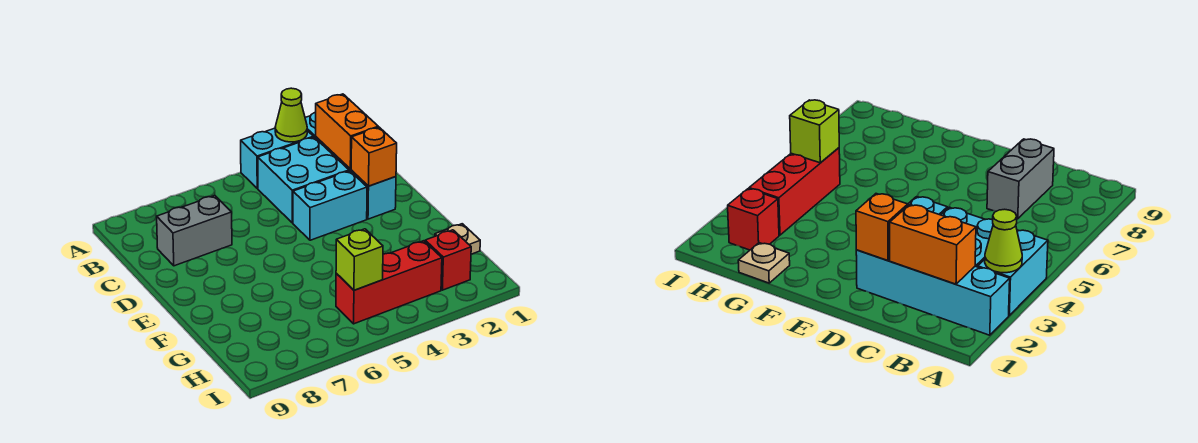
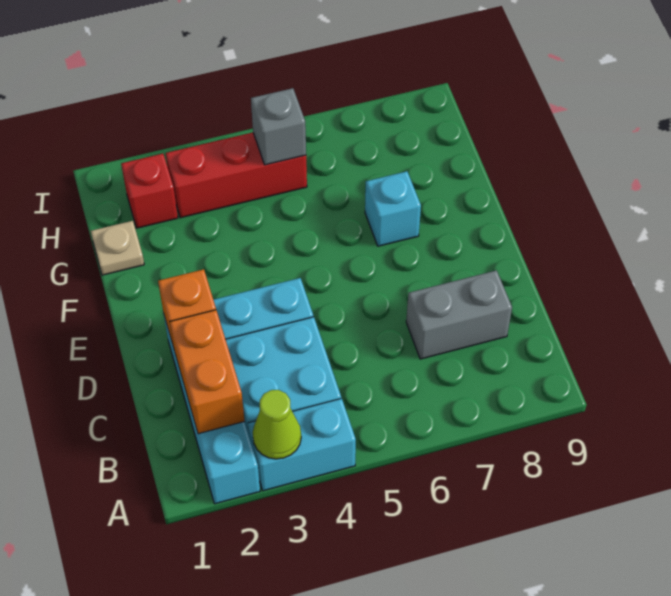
none -> cyan brick F7 level 1
lime brick H5 level 2 -> grey brick H5 level 2

